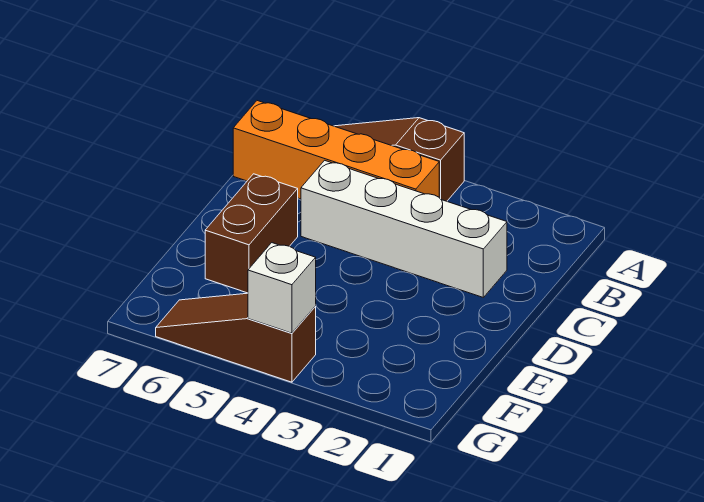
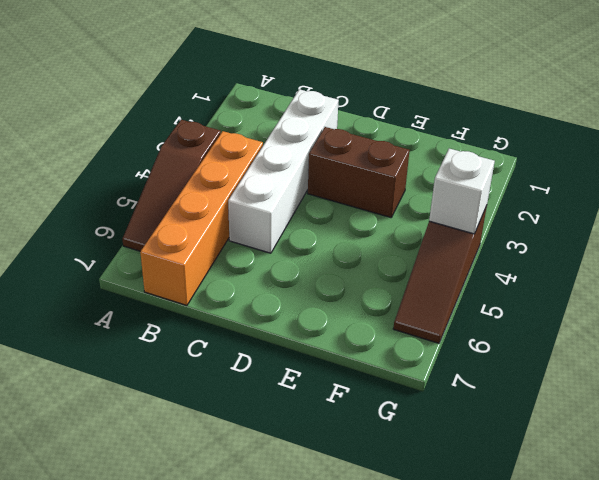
brown brick D6:E6 level 1 -> brown brick D3:E3 level 1

